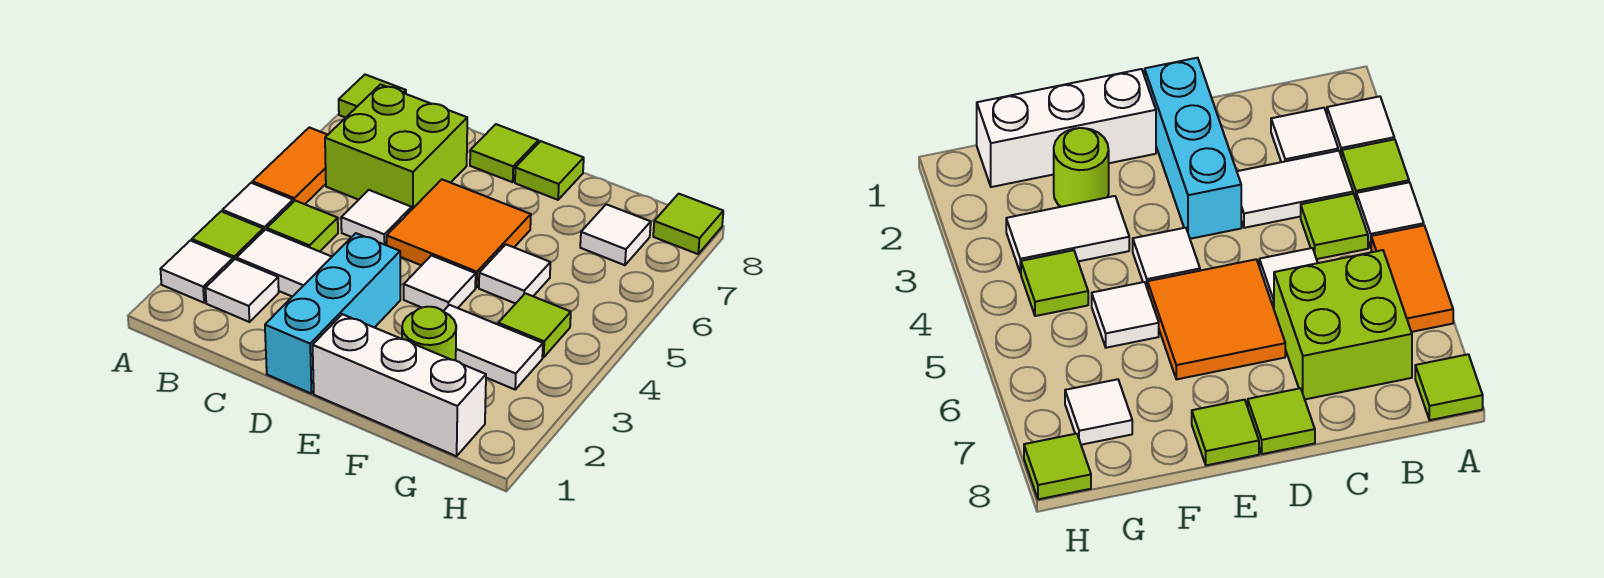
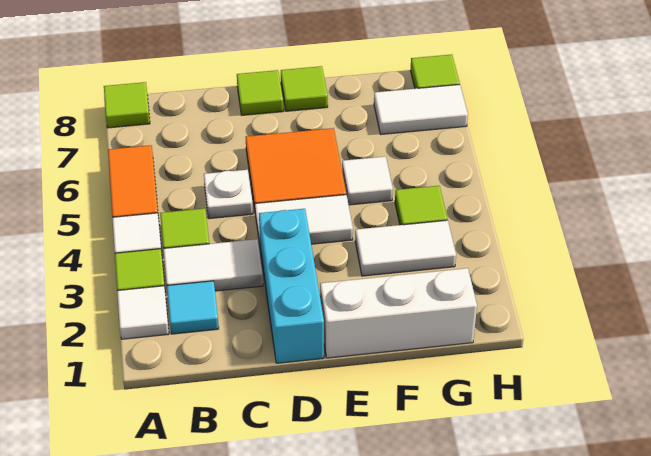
white tile B2 level 1 -> cyan tile B2 level 1
lime brick B6:C7 level 1 -> none
white tile C5 level 1 -> white plate C5 level 1
white tile E4 level 1 -> white tile D4:E4 level 1
lime round brick F2 level 1 -> none
white tile G7 level 1 -> white tile G7:H7 level 1

